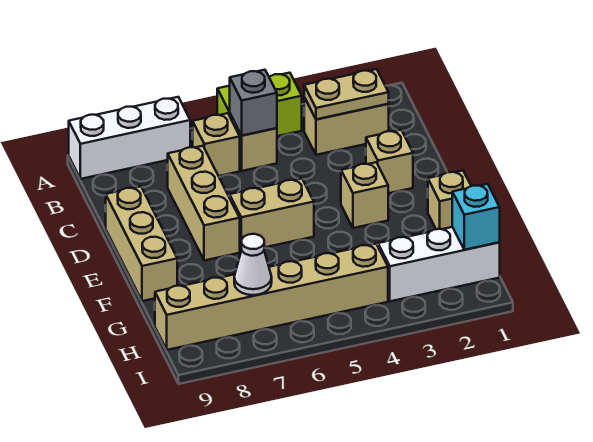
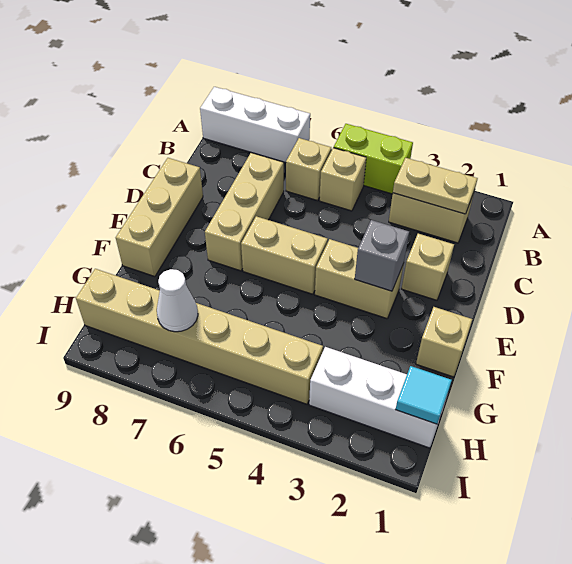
grey brick B5 level 2 -> grey brick E3 level 2
tan brick E3 level 1 -> tan brick E3:E4 level 1
cyan brick H1 level 2 -> cyan tile H1 level 2

